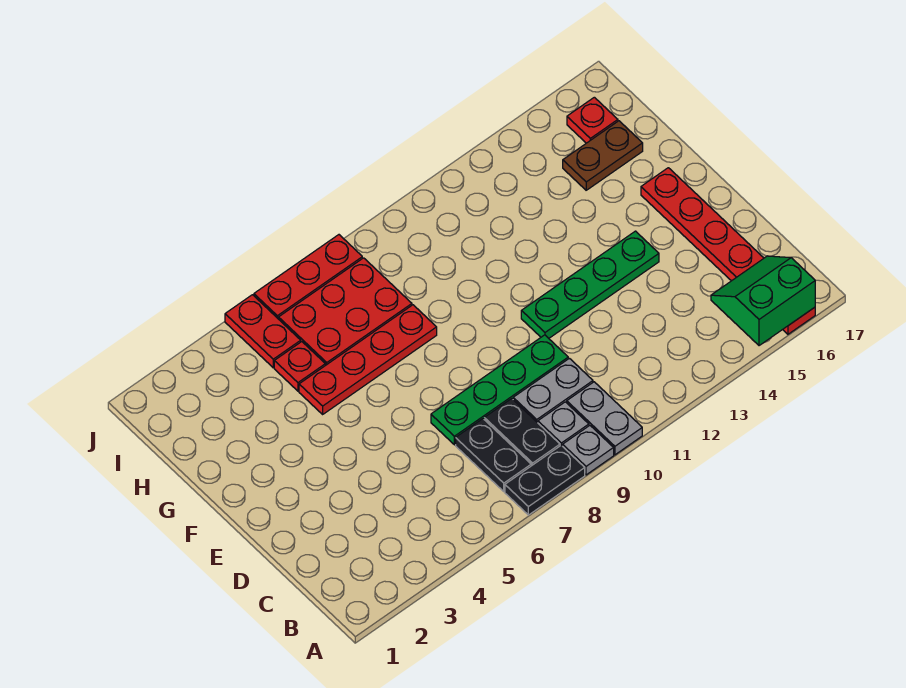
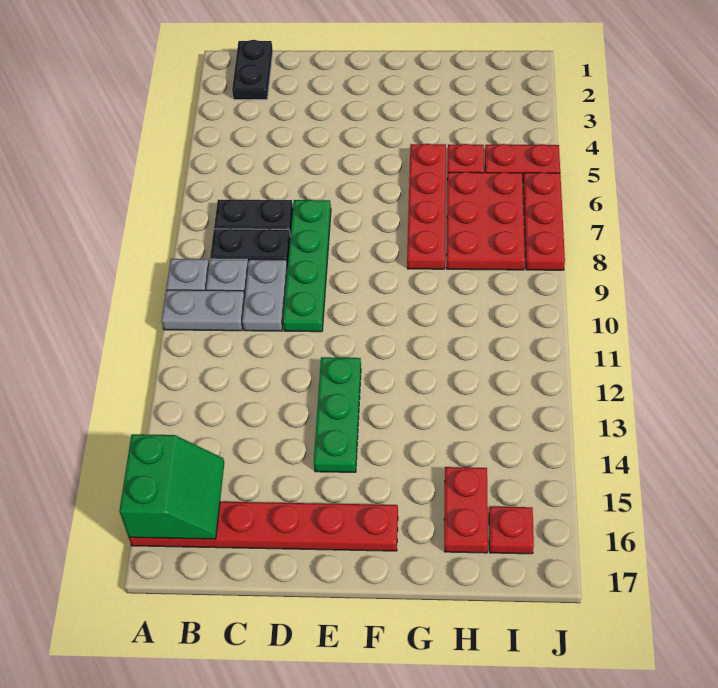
black plate A7:A8 level 1 -> black plate B1:B2 level 1
green plate E11:E14 level 1 -> green plate E12:E14 level 1
brown plate H15:H16 level 1 -> red plate H15:H16 level 1

